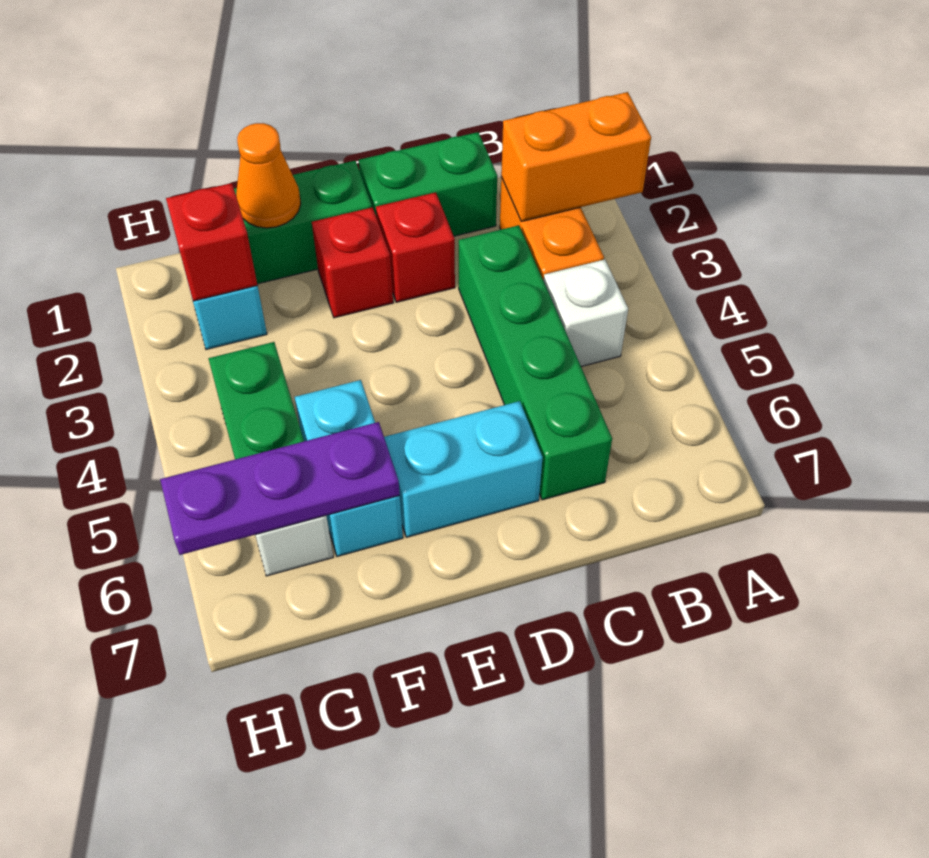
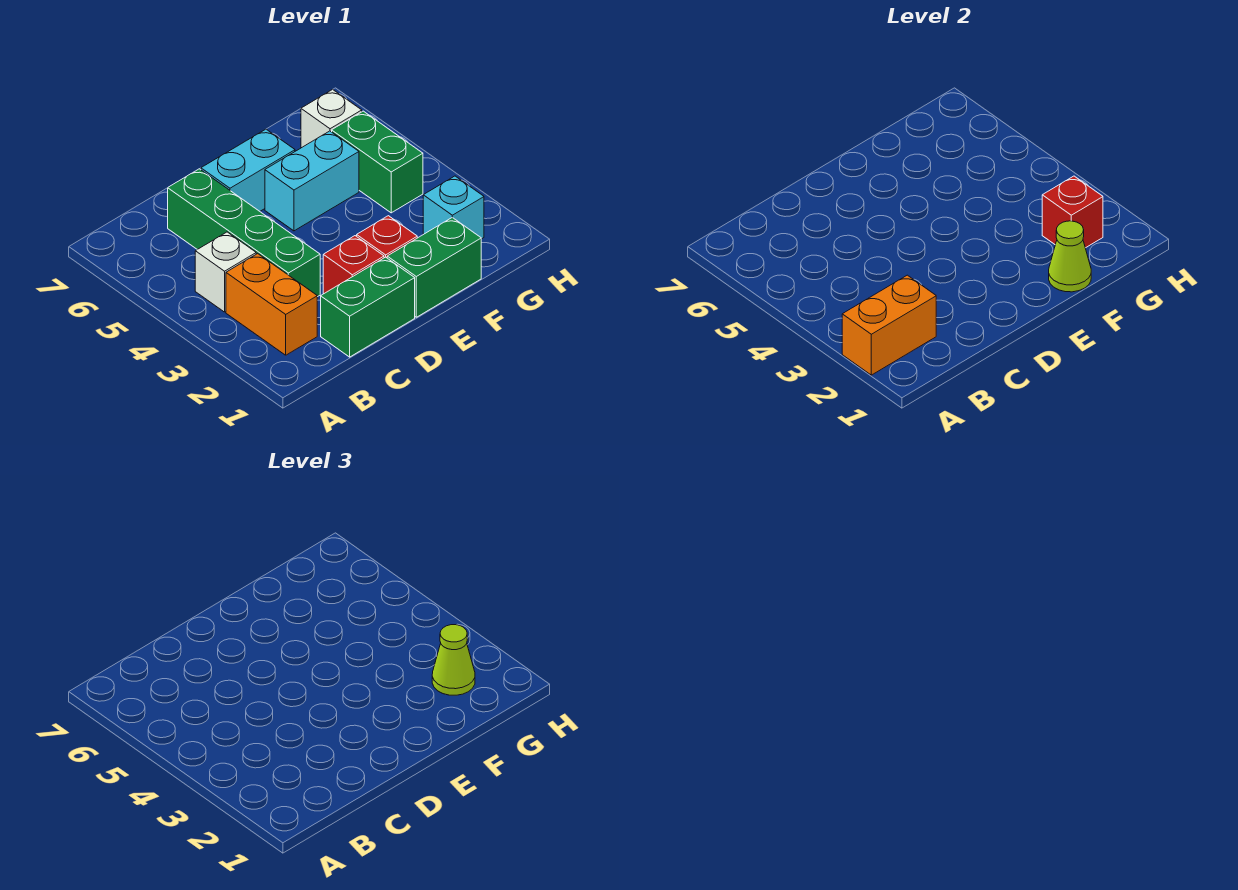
orange cone F1 level 2 -> lime cone F1 level 2
cyan brick F5:F6 level 1 -> cyan brick E5:F5 level 1
purple plate F6:H6 level 2 -> none
none -> lime cone G2 level 3

